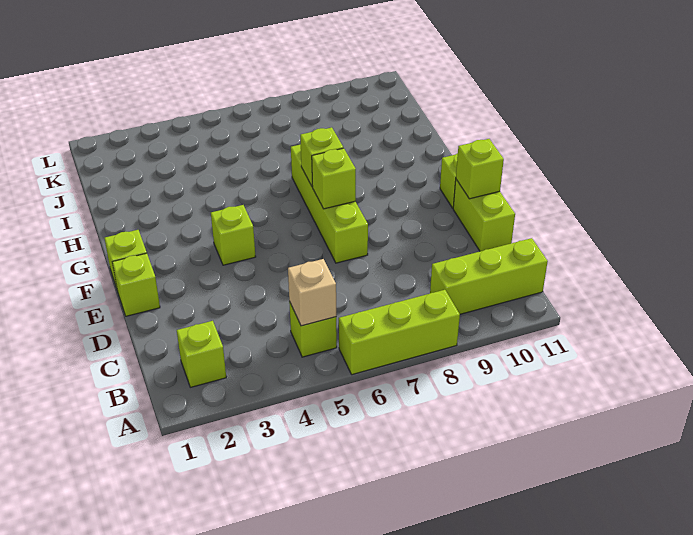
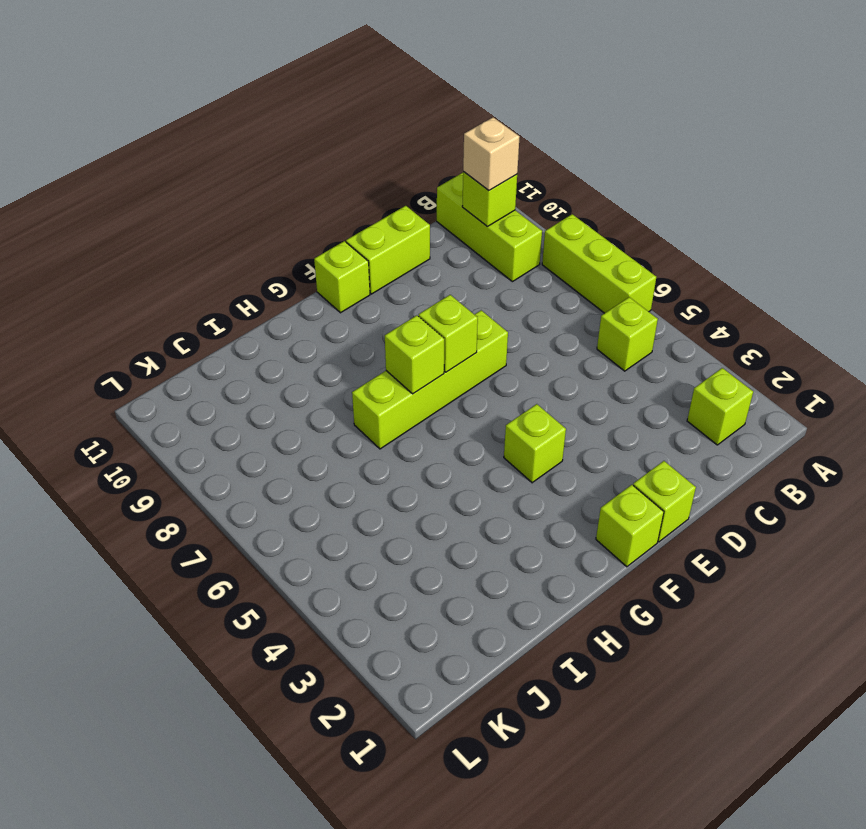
tan brick B5 level 2 -> tan brick B10 level 3
lime brick E11 level 2 -> lime brick B10 level 2

